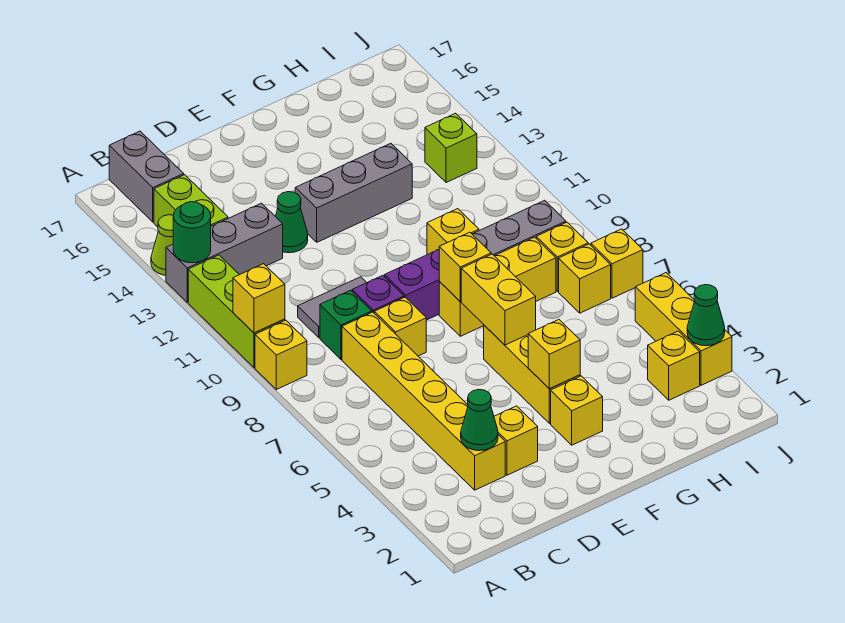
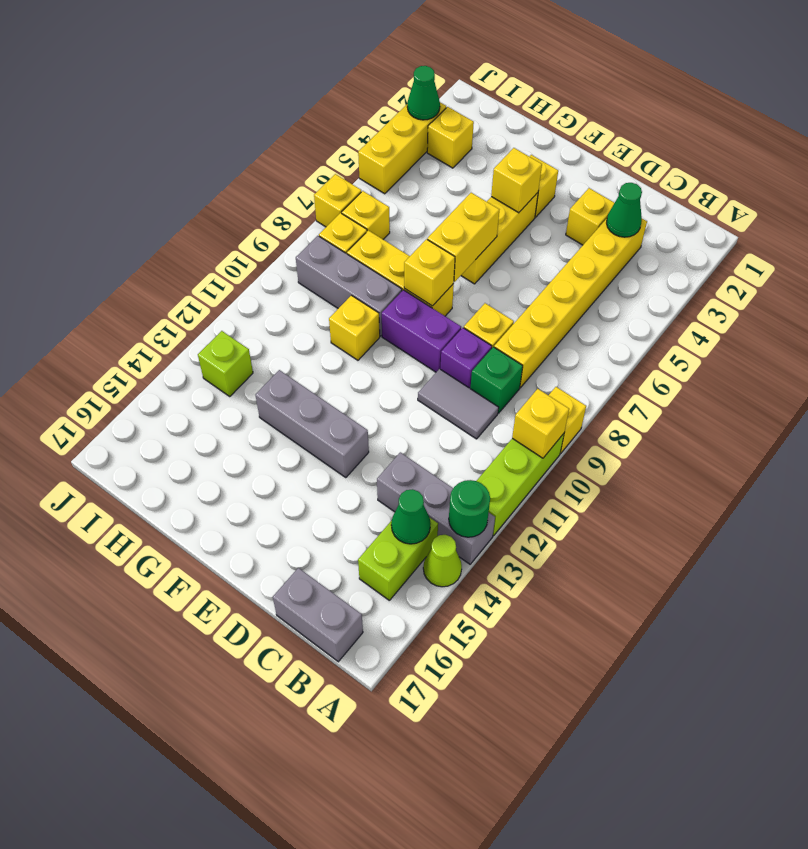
grey brick B16:B17 level 1 -> grey brick B17:C17 level 1
green cone D13 level 1 -> green cone B14 level 2

